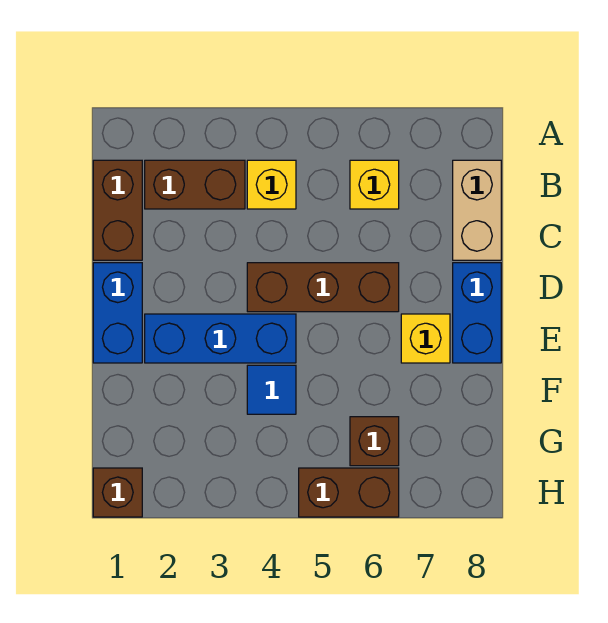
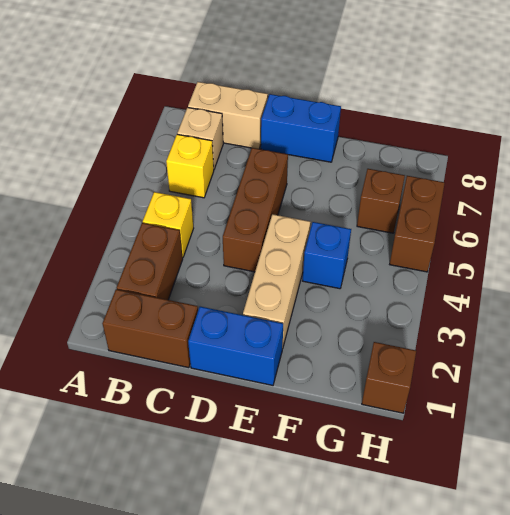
none -> tan brick B7 level 1
blue brick E2:E4 level 1 -> tan brick E2:E4 level 1
yellow brick E7 level 1 -> none
blue tile F4 level 1 -> blue brick F4 level 1

